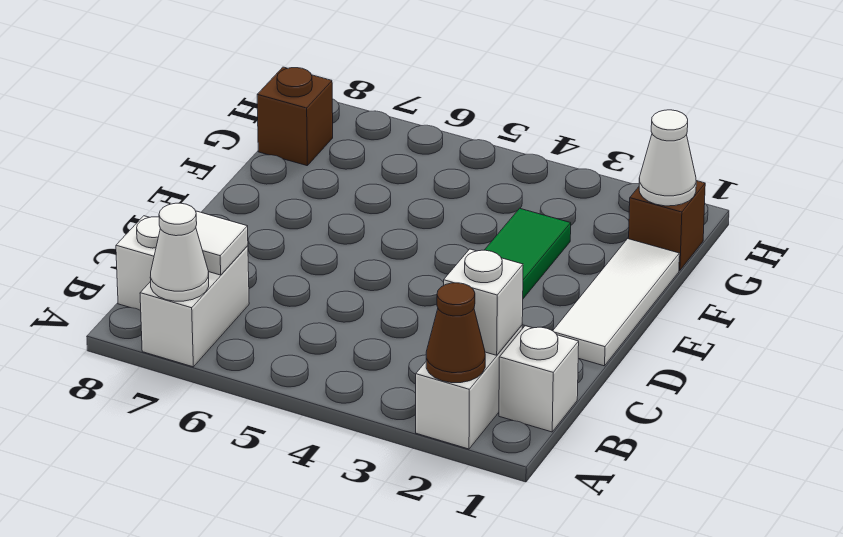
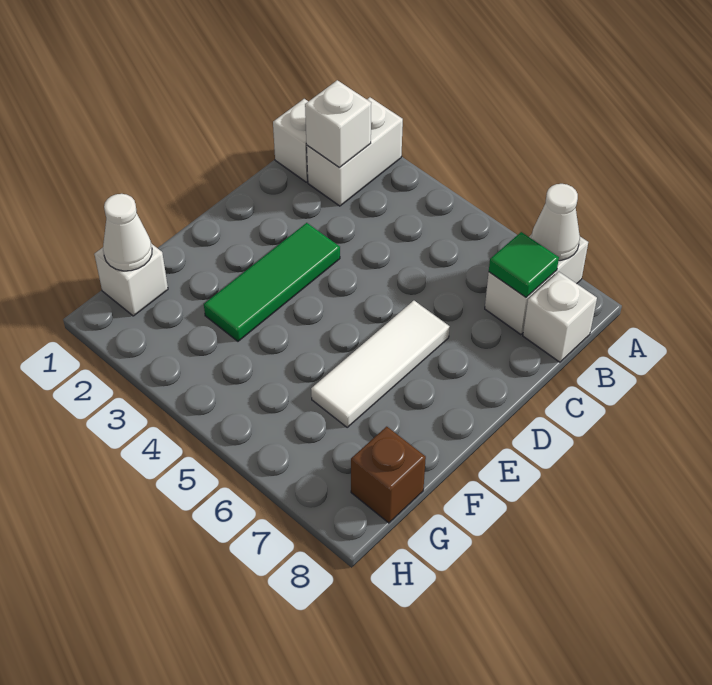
brown cone A2 level 2 -> none
white tile B7 level 2 -> green tile B7 level 2
white tile D1:F1 level 1 -> white tile D6:F6 level 1
brown brick G1 level 1 -> white brick G1 level 1

